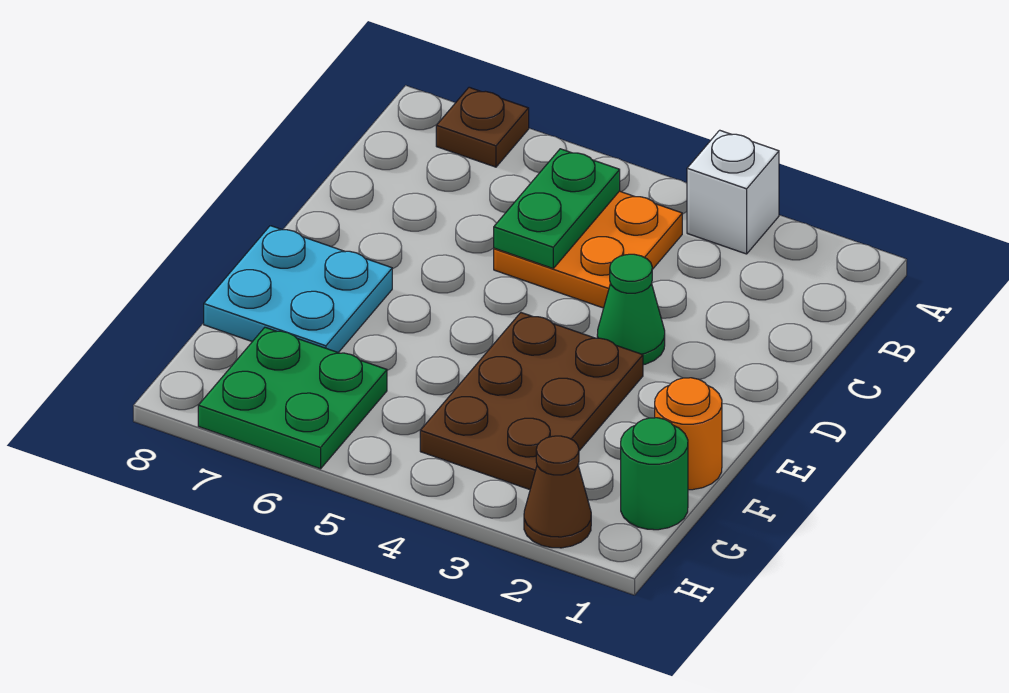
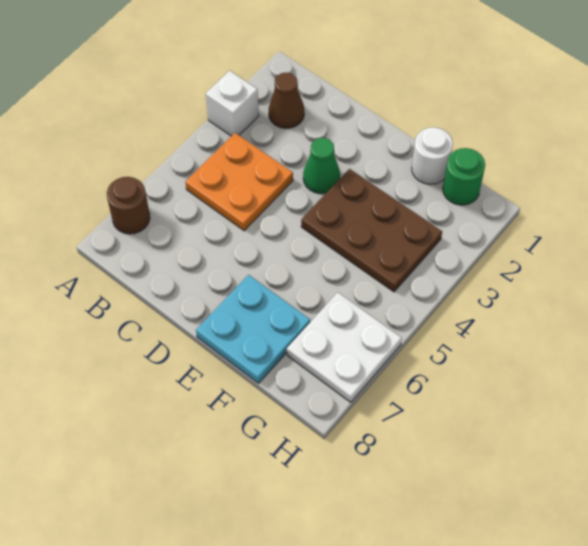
brown plate A7 level 1 -> brown round brick A7 level 1
green plate B5:C5 level 2 -> none
orange round brick F1 level 1 -> white round brick F1 level 1
green plate G6:H7 level 1 -> white plate G6:H7 level 1
brown cone H2 level 1 -> brown cone B2 level 1

